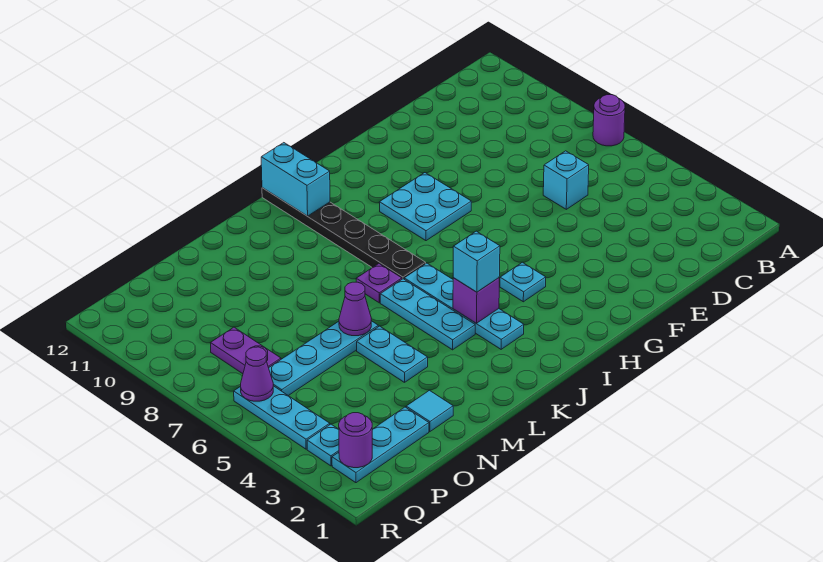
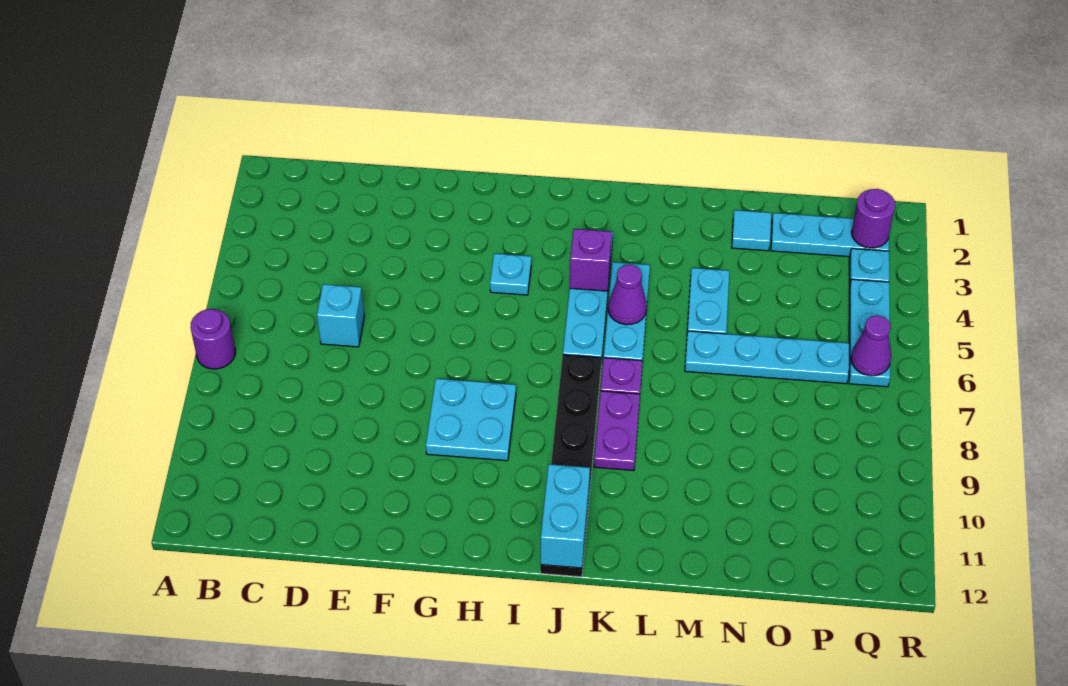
cyan brick J4 level 3 -> none
purple cone M6 level 2 -> purple cone K5 level 2
purple plate P7:P8 level 1 -> purple plate K8:K9 level 1

